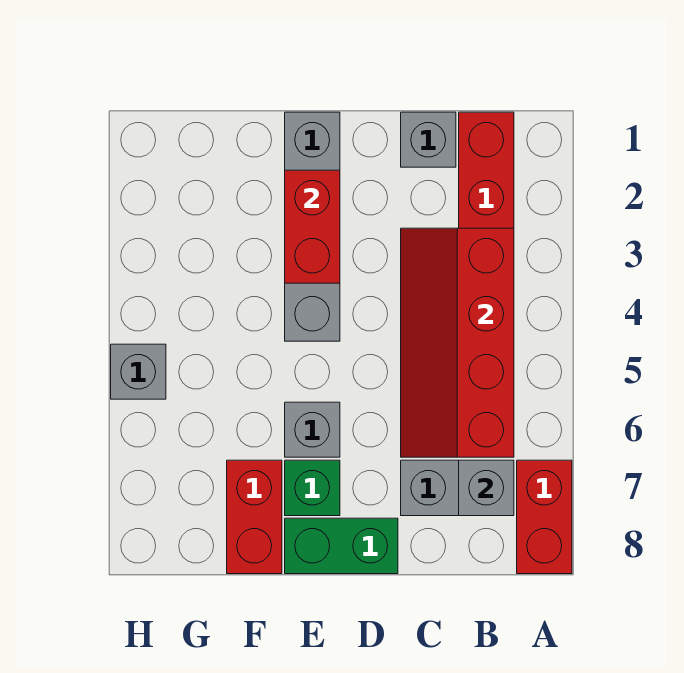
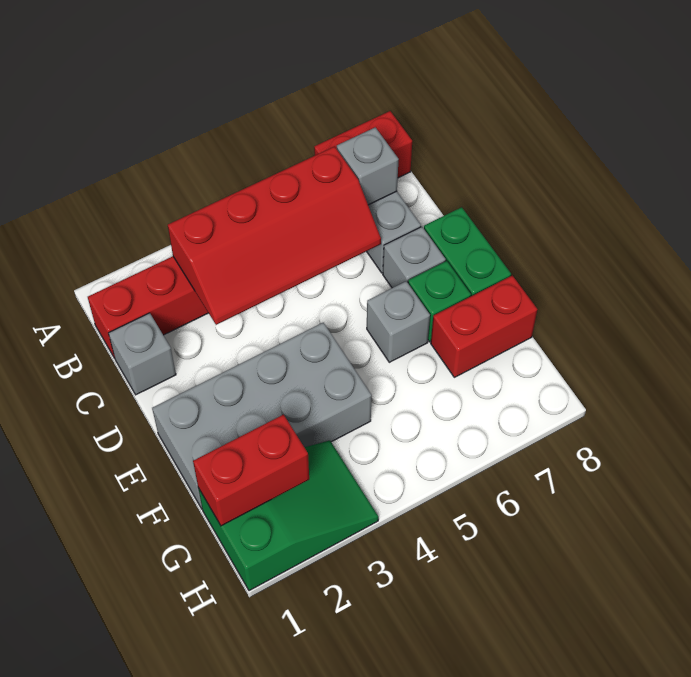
grey brick E1:E4 level 1 -> grey brick E1:F4 level 1
red brick E2:E3 level 2 -> red brick G1:G2 level 2
none -> green slope G1:H3 level 1 top 1
grey brick H5 level 1 -> grey brick D7 level 1

